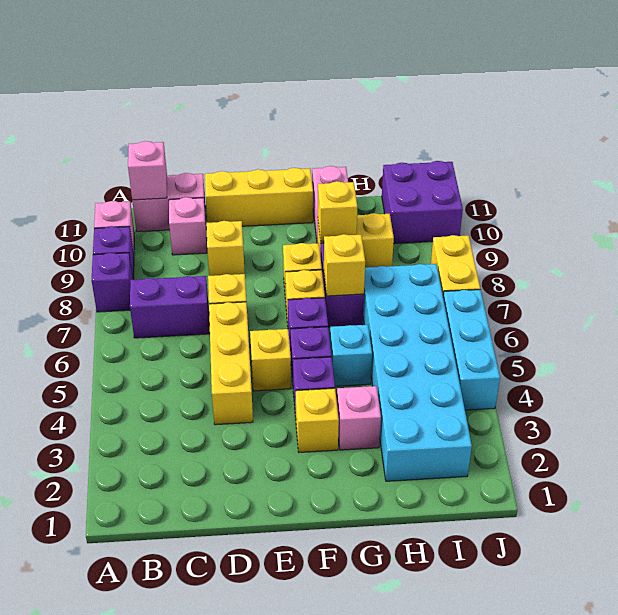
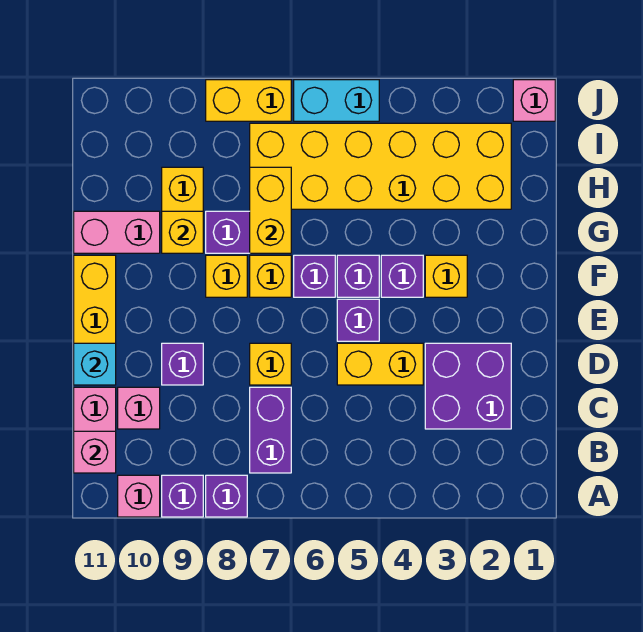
yellow brick D4:D6 level 1 -> yellow brick D4:D5 level 1
yellow brick D9 level 1 -> purple brick D9 level 1
yellow brick E5 level 1 -> purple brick E5 level 1
pink brick G3 level 1 -> pink brick J1 level 1
cyan brick G5 level 1 -> cyan brick D11 level 2
yellow brick G7 level 2 -> yellow brick G7:H7 level 2
cyan brick H2:I7 level 1 -> yellow brick H2:I7 level 1
purple brick I10:J11 level 1 -> purple brick C2:D3 level 1
cyan brick J4:J6 level 1 -> cyan brick J5:J6 level 1

